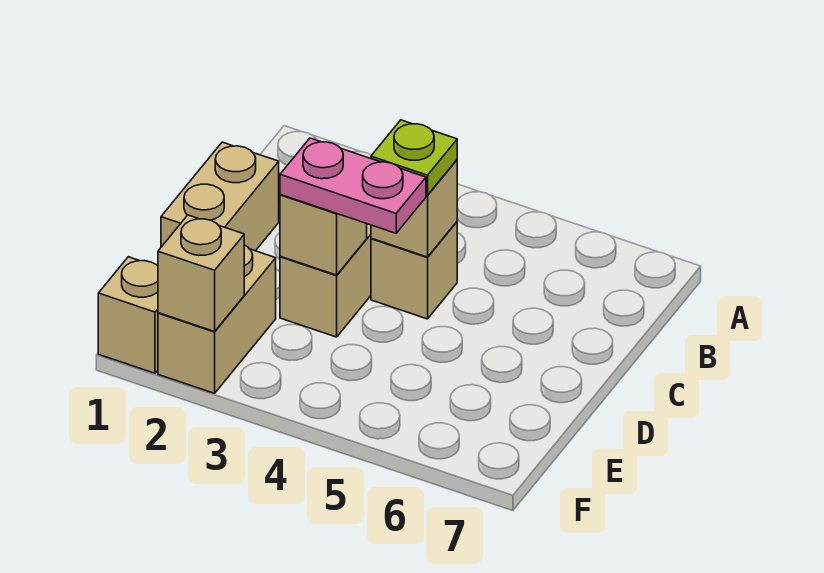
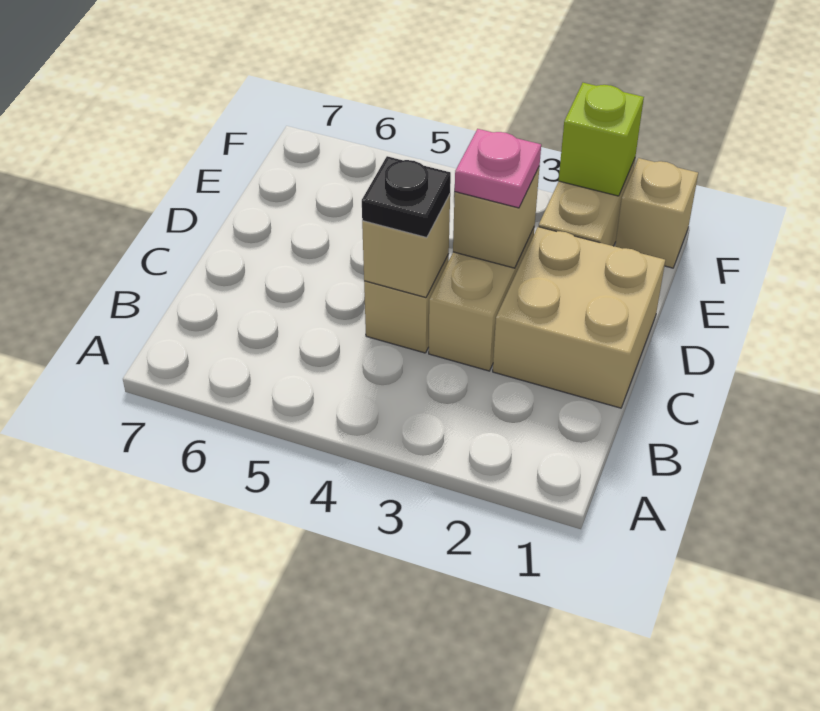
tan brick C1:D1 level 1 -> tan brick C1:D2 level 1
lime plate C4 level 3 -> black plate C4 level 3
pink plate D3:D4 level 3 -> pink plate D3 level 3
tan brick F2 level 2 -> lime brick F2 level 2

